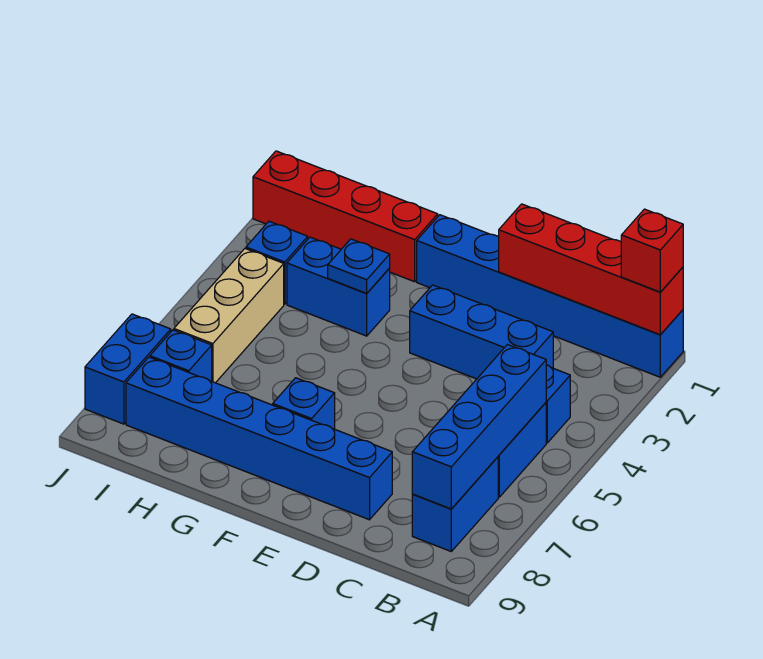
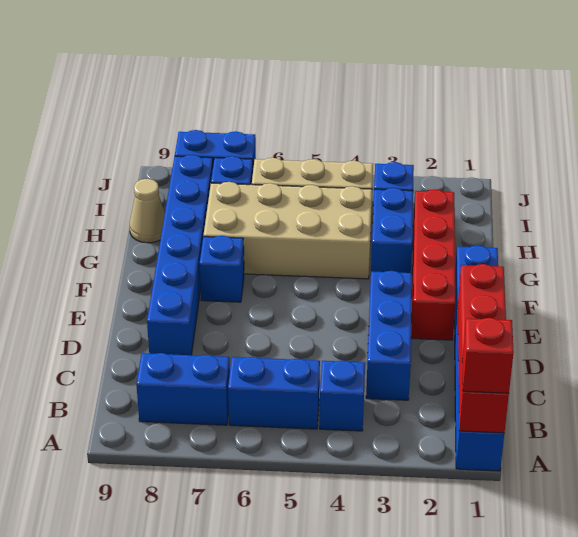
blue brick B5:B8 level 2 -> none
red brick G1:J1 level 1 -> red brick E2:H2 level 1
blue plate G3 level 2 -> none
none -> tan brick G4:H7 level 1
none -> tan cone H9 level 1

